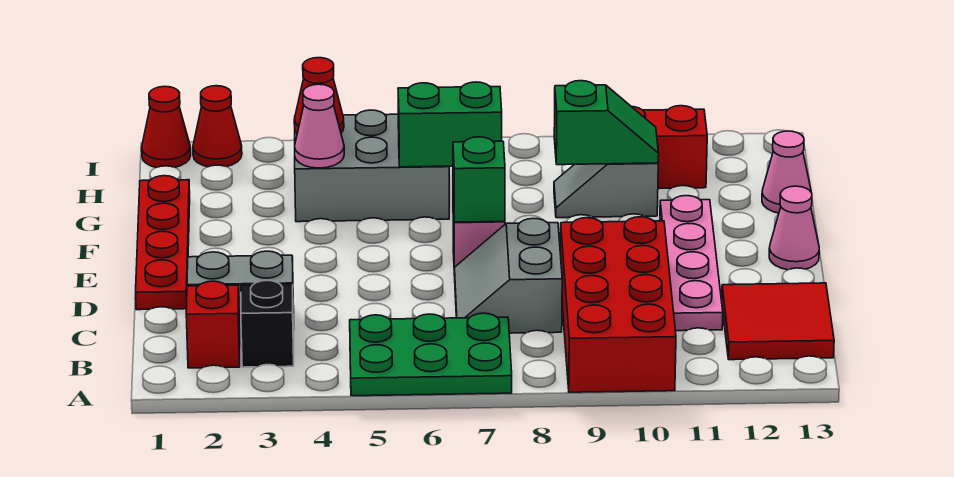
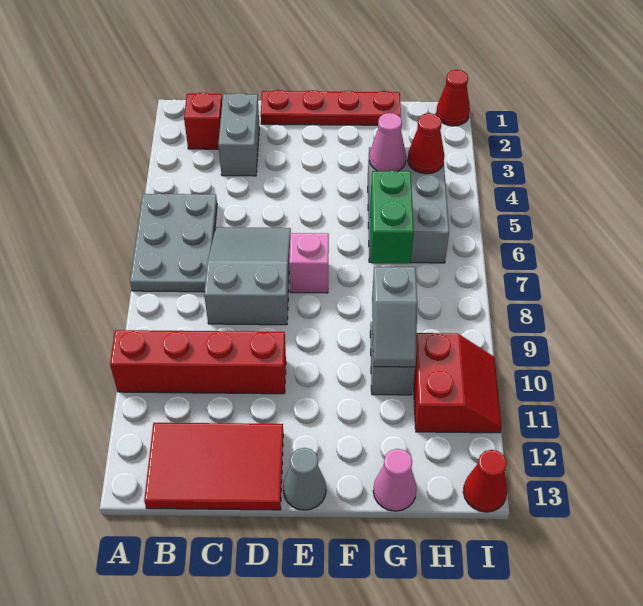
green plate A5:B7 level 1 -> grey plate A5:B7 level 1
red brick A9:D10 level 1 -> red brick A10:D10 level 1
black brick B3 level 1 -> none
red tile B12:C13 level 1 -> red tile B12:D13 level 1
grey slope C7:D8 level 1 top 8 -> grey slope C6:D8 level 1 top 8
pink plate C11:F11 level 1 -> none
green brick E7 level 2 -> none
pink cone E13 level 1 -> grey cone E13 level 1
green slope G9:G10 level 2 top 9 -> grey slope G9:G10 level 2 top 9
red cone I2 level 1 -> red cone I13 level 1

